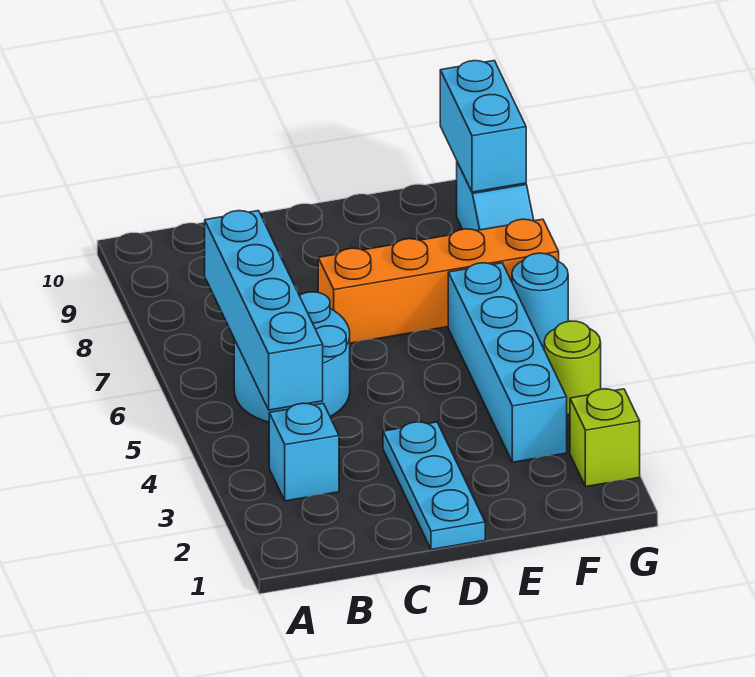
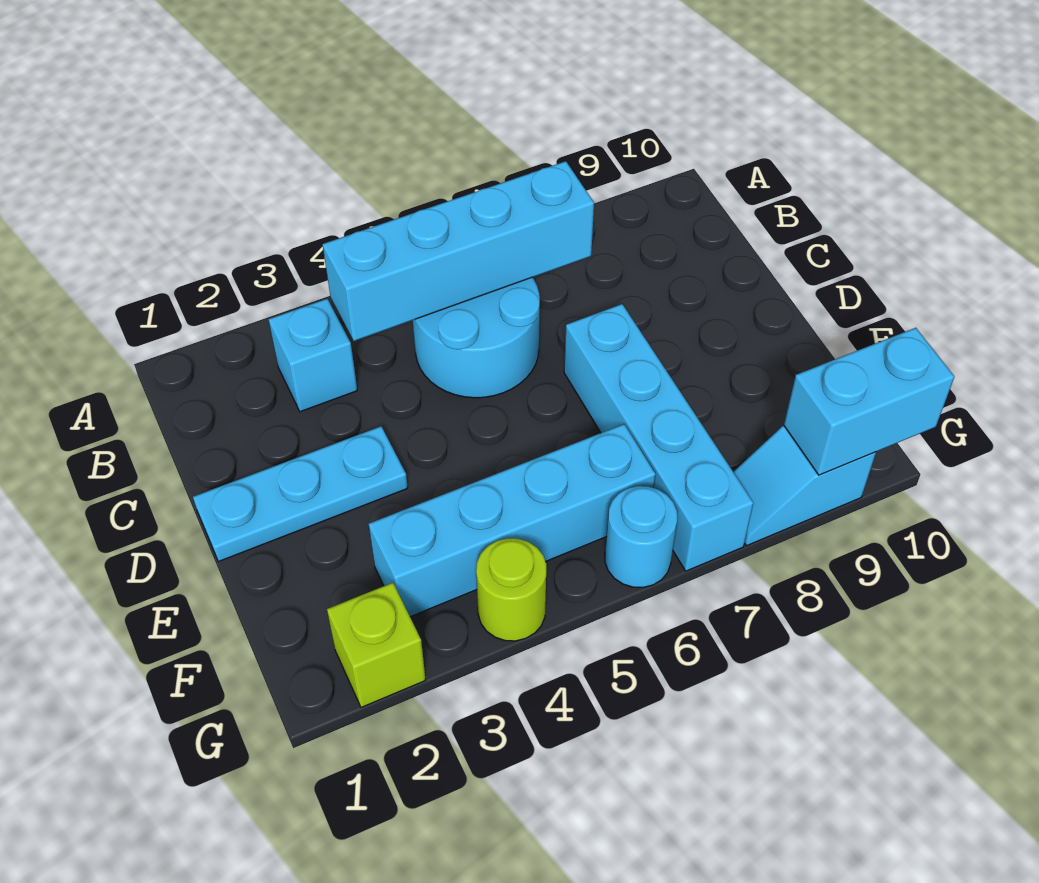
orange brick D7:G7 level 1 -> cyan brick D7:G7 level 1

